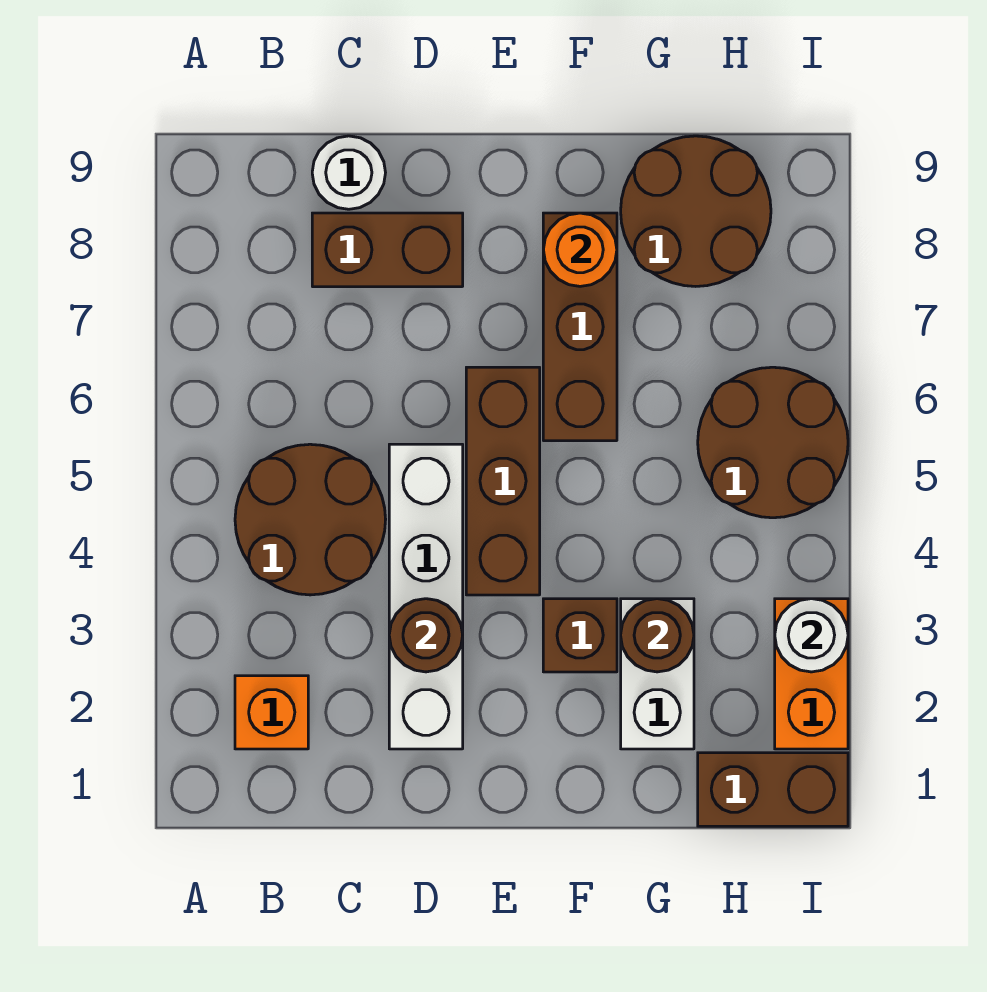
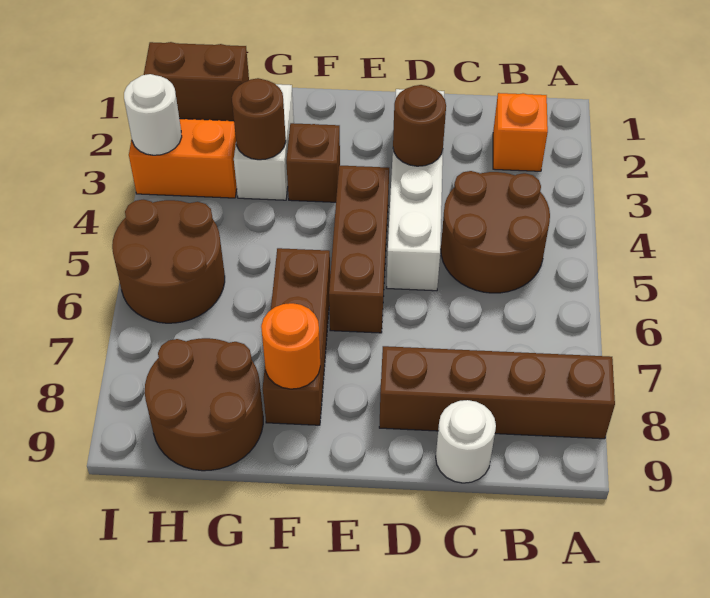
brown brick C8:D8 level 1 -> brown brick A8:D8 level 1
orange brick I2:I3 level 1 -> orange brick H3:I3 level 1

